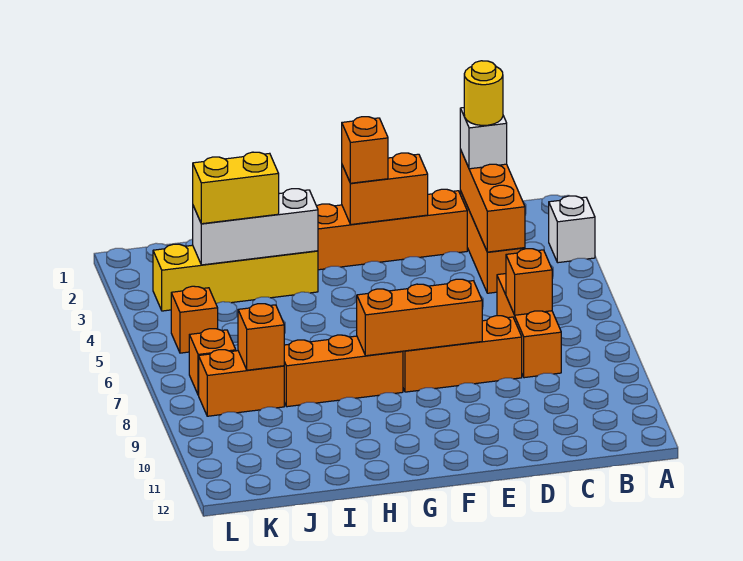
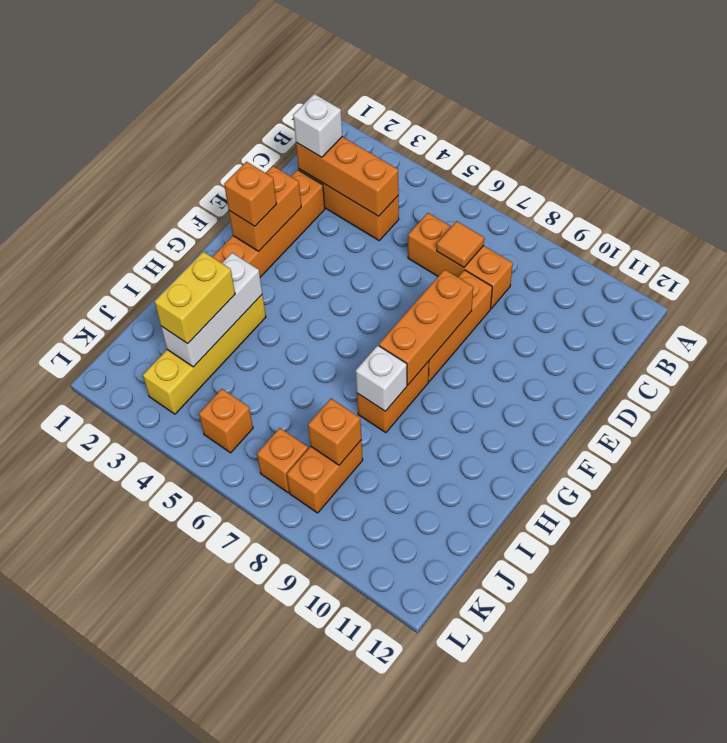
white brick A3 level 1 -> white brick H8 level 2
yellow round brick C2 level 4 -> none
orange brick C7 level 2 -> orange tile C7 level 2
orange brick G8:I8 level 1 -> orange brick G8:H8 level 1

